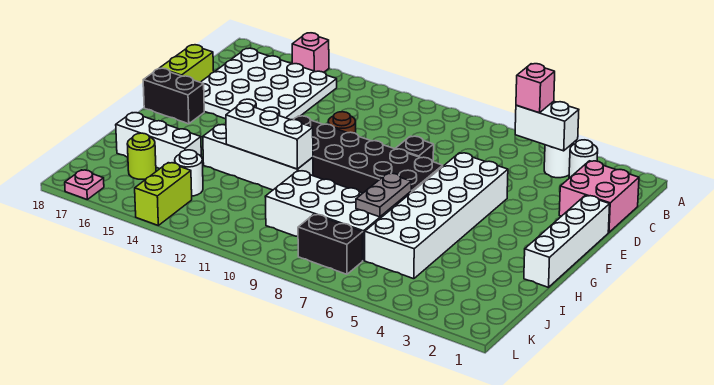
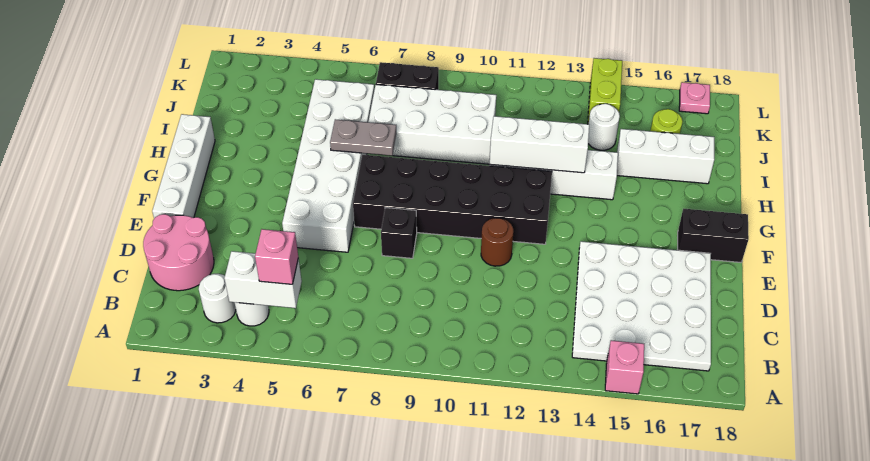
pink brick C1:D2 level 1 -> pink round brick C1:D2 level 1
lime brick D18:E18 level 1 -> none
grey plate H7:I7 level 2 -> grey plate H6:H7 level 2

